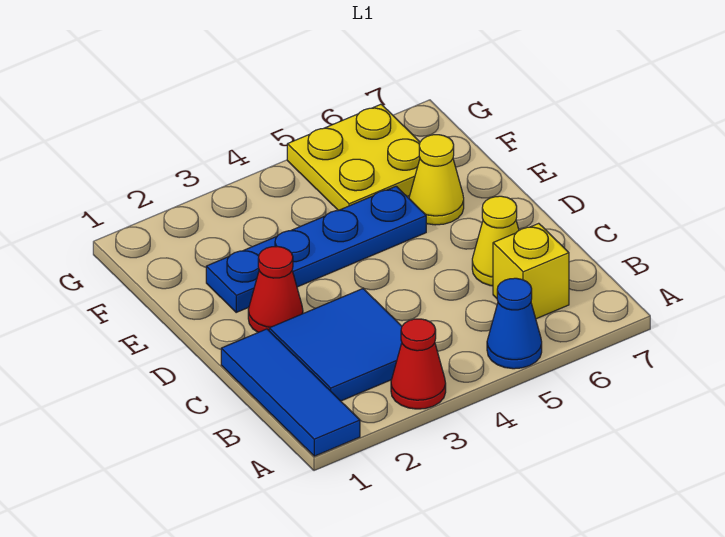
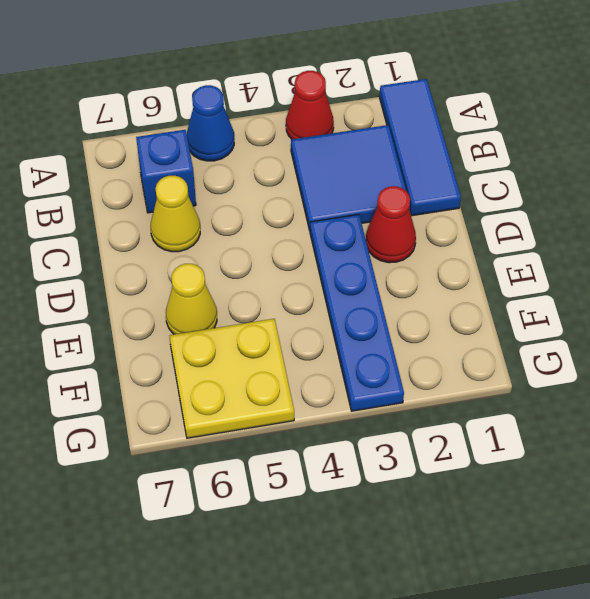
yellow brick B6 level 1 -> blue brick B6 level 1
blue plate E2:E5 level 1 -> blue plate D3:G3 level 1

